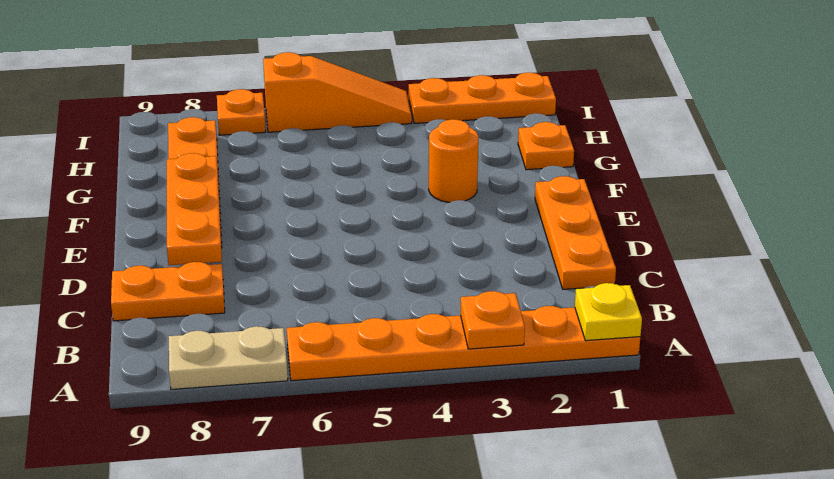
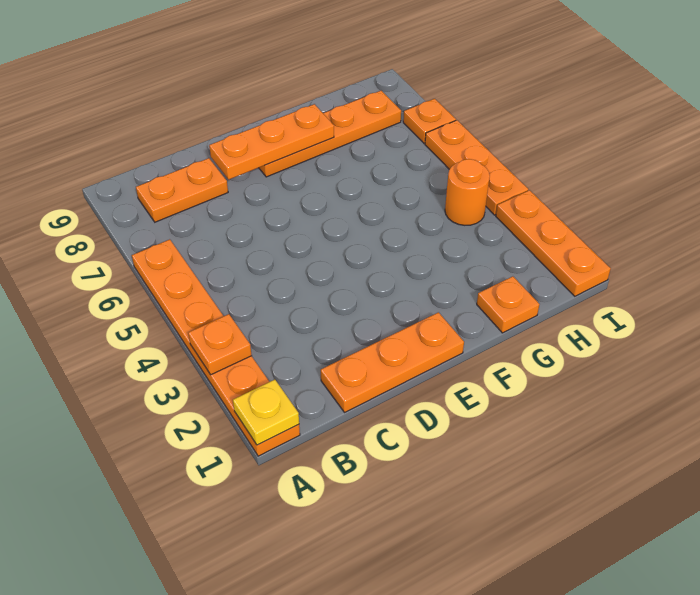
tan plate A7:A8 level 1 -> none
orange plate C8:C9 level 1 -> orange plate B8:C8 level 1
orange round brick F3 level 1 -> orange round brick H4 level 1
orange slope I4:I6 level 1 top 6 -> orange plate I4:I6 level 1

